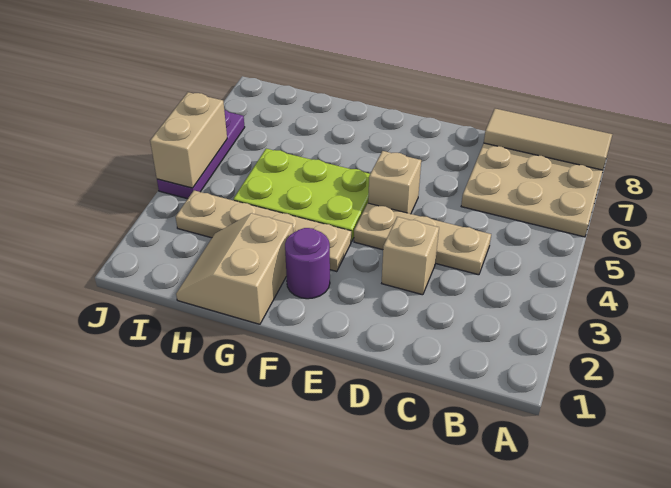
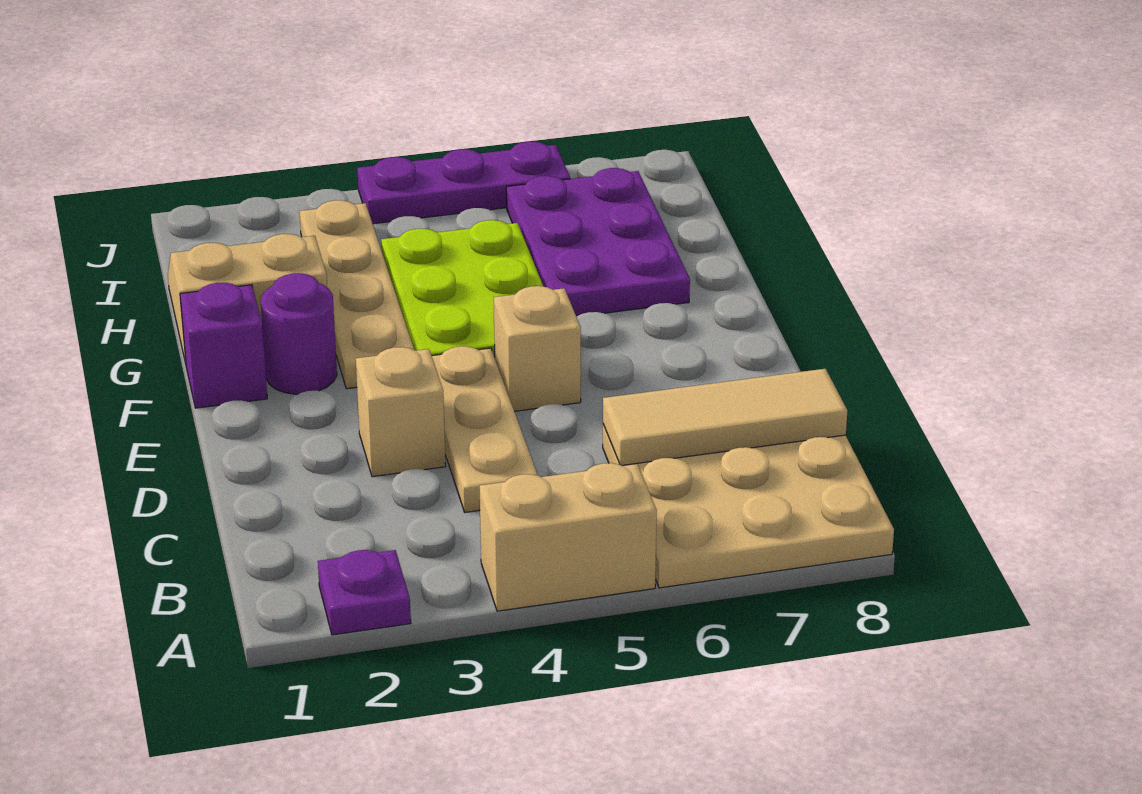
none -> purple plate A2 level 1
tan tile A8:C8 level 2 -> tan tile C6:C8 level 2
none -> purple brick F1 level 1
none -> purple plate G6:I7 level 1
tan brick J4:J5 level 2 -> tan brick A4:A5 level 1

